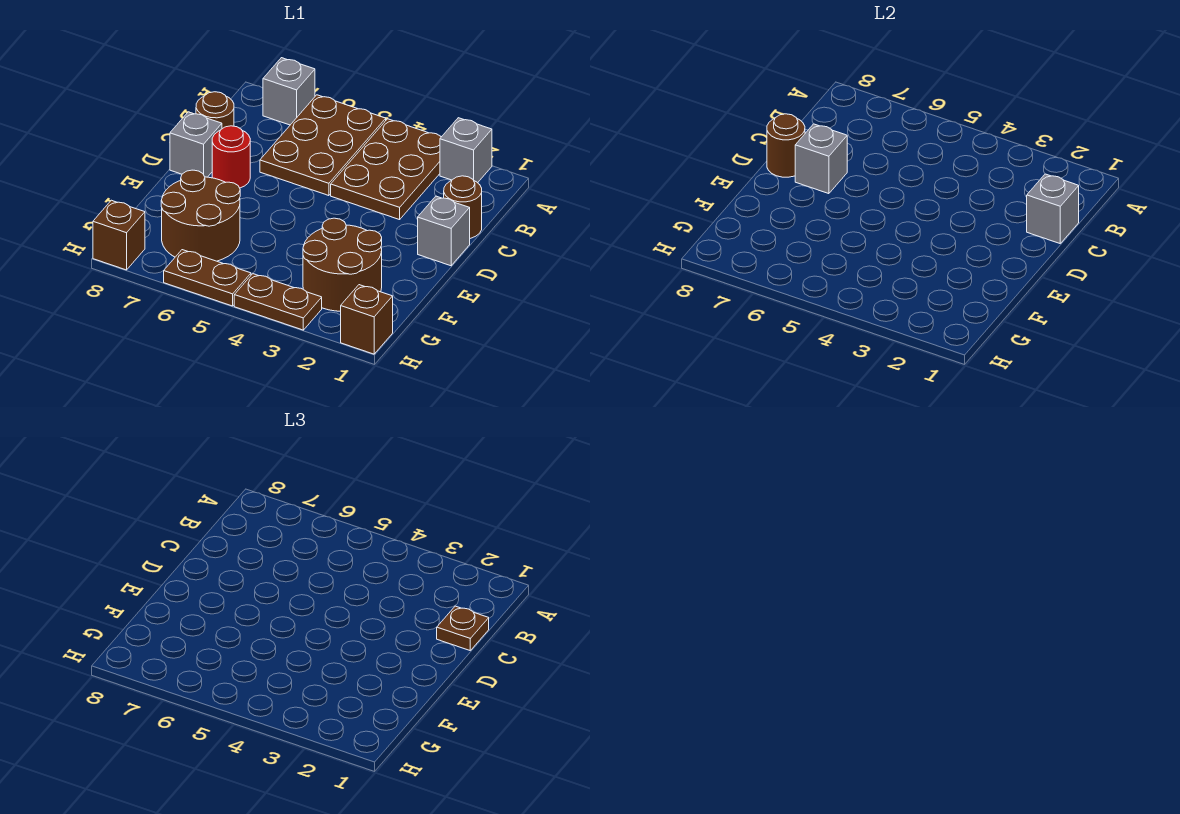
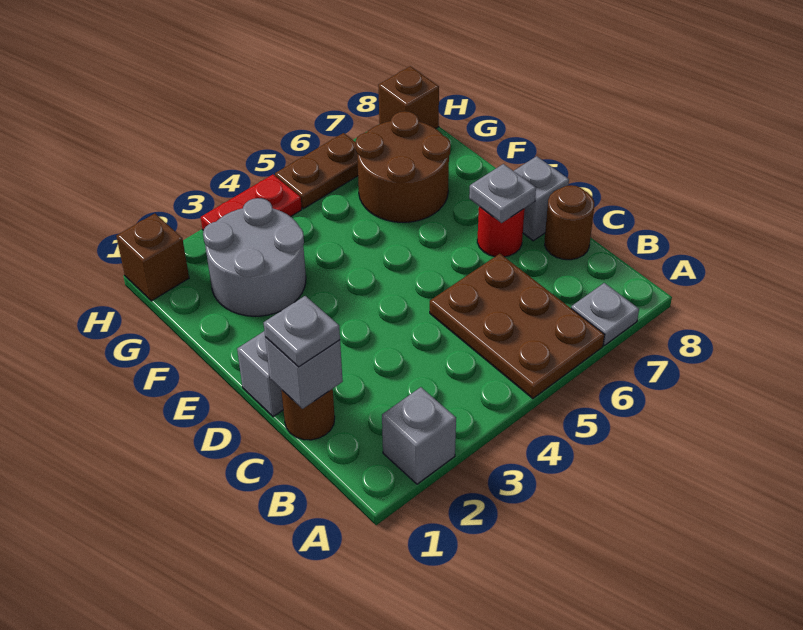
brown plate A3:C4 level 1 -> none
grey brick A7 level 1 -> grey plate A7 level 1
brown plate C1 level 3 -> grey plate C1 level 3
grey brick D7 level 2 -> grey plate D7 level 2
brown round brick D8 level 2 -> none
brown round brick F2:G3 level 1 -> grey round brick F2:G3 level 1
brown plate H3:H4 level 1 -> red plate H3:H4 level 1

